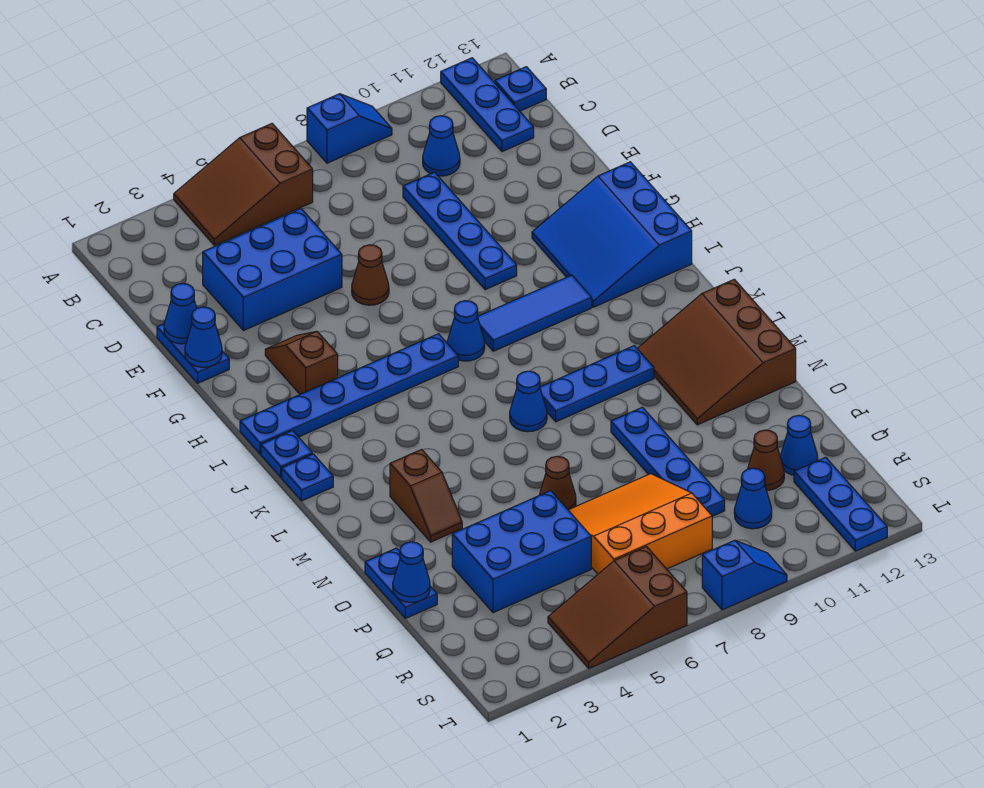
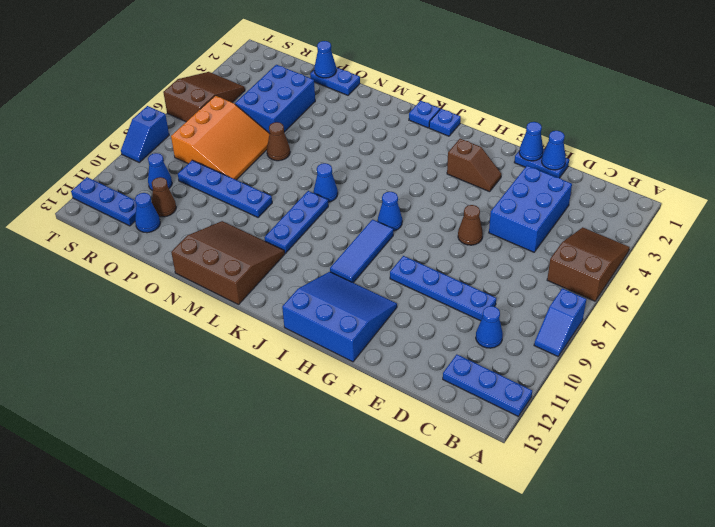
blue plate B13 level 1 -> none
blue plate I1:I6 level 1 -> none
brown slope M3:N3 level 1 top M -> none

